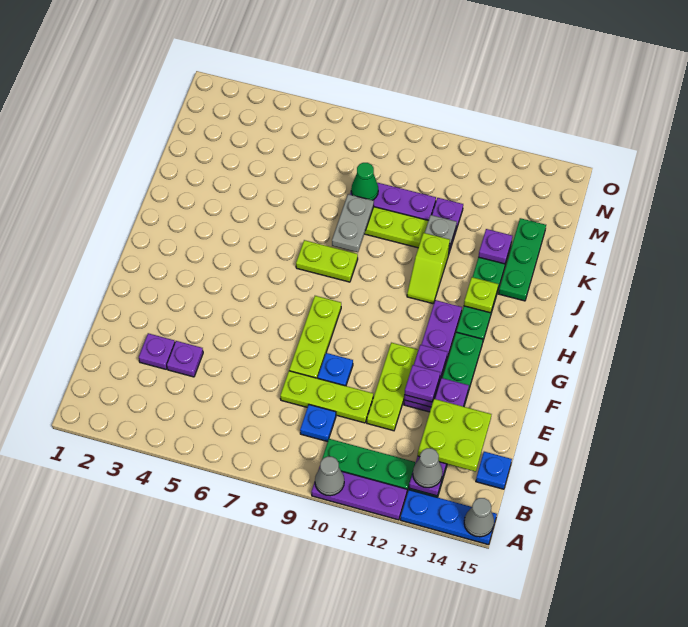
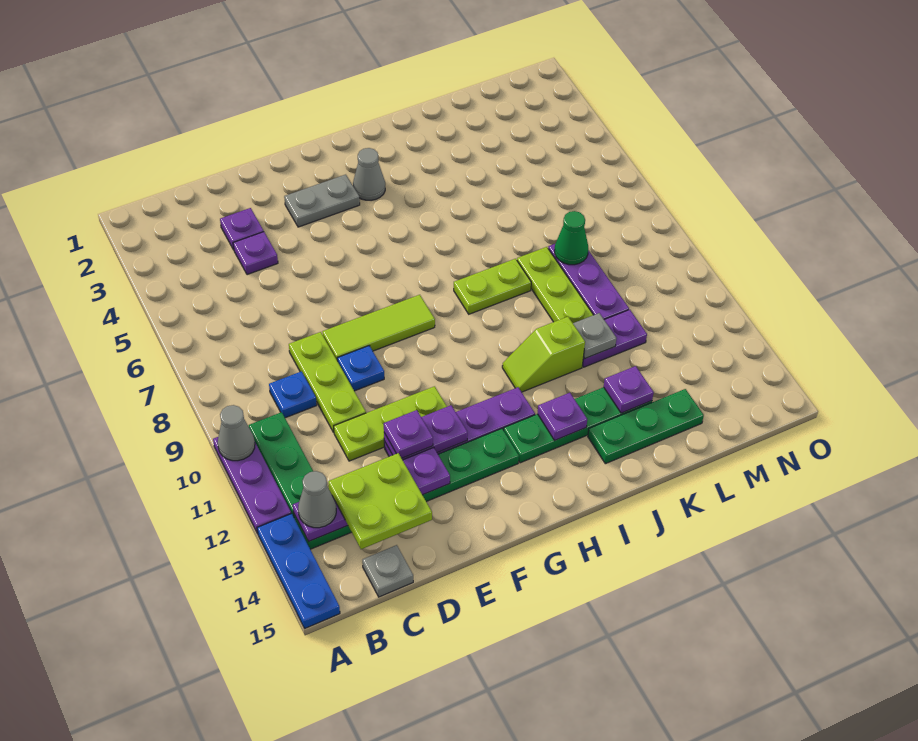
grey cone A15 level 2 -> grey cone H3 level 1
blue plate C15 level 1 -> grey plate C15 level 1
lime plate E8:G8 level 1 -> lime tile E8:G8 level 1
lime plate I7:I8 level 1 -> lime plate I8:J8 level 1
lime plate I13 level 2 -> purple plate I13 level 2
grey plate J8:K8 level 2 -> grey plate F3:G3 level 1

